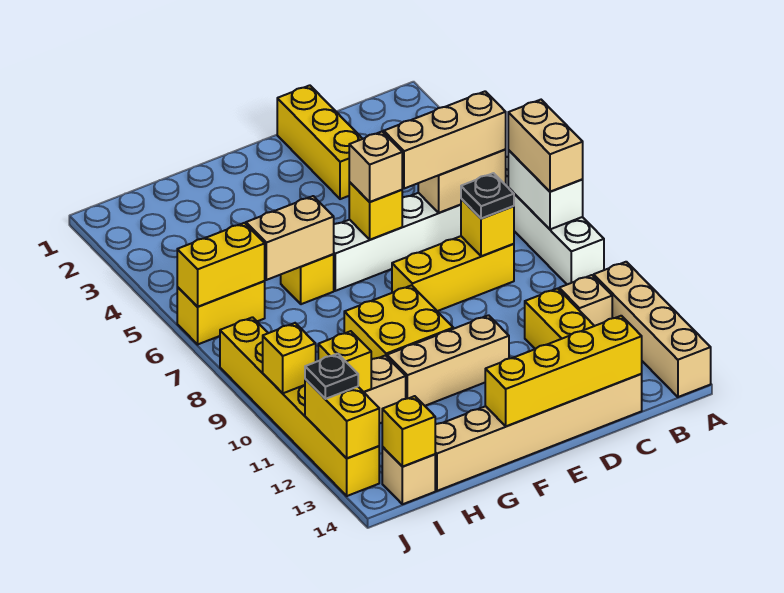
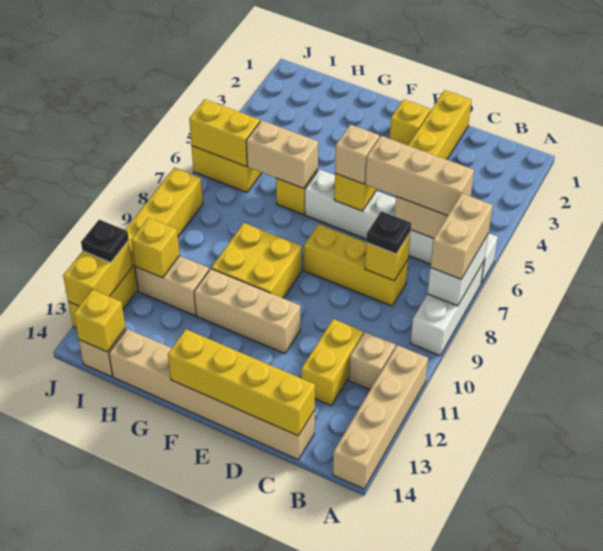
yellow brick J10 level 2 -> yellow brick E2 level 1

